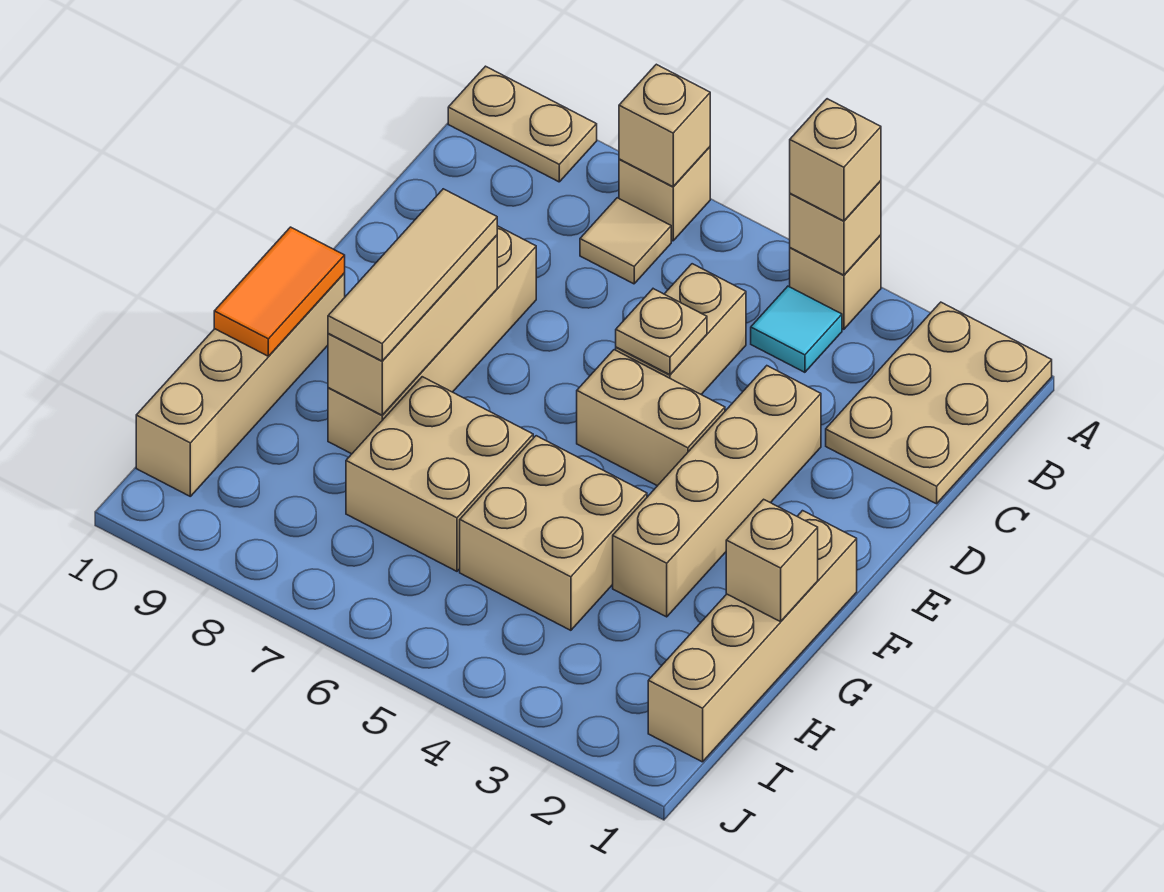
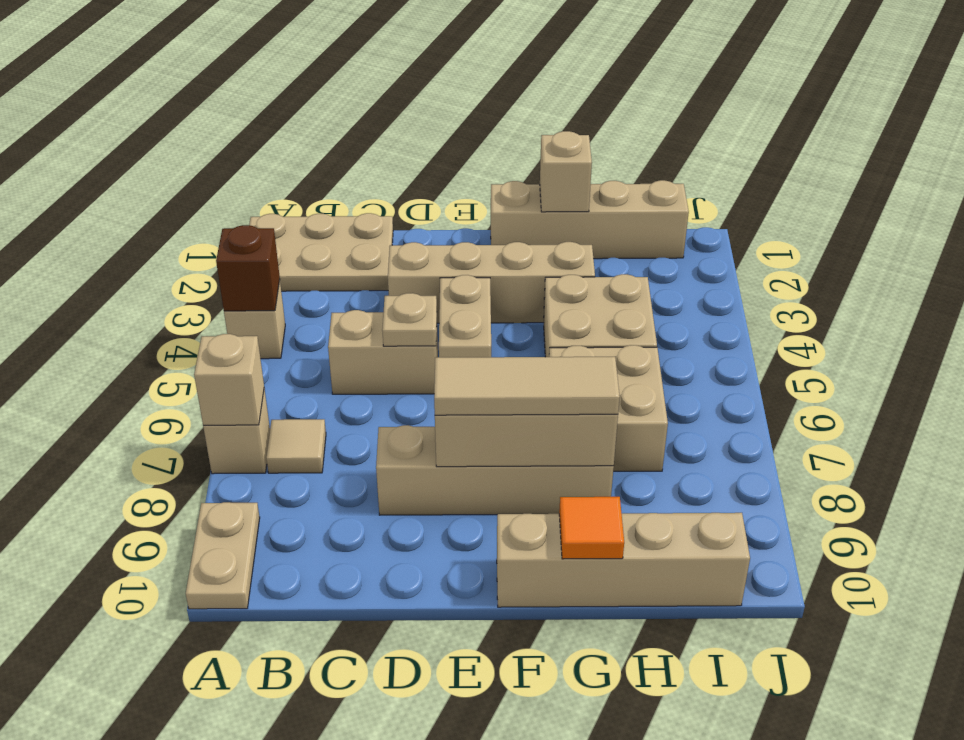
tan brick A4 level 2 -> brown brick A4 level 2
tan brick A4 level 3 -> none
cyan tile B4 level 1 -> none
orange tile F10:G10 level 2 -> orange tile G10 level 2

